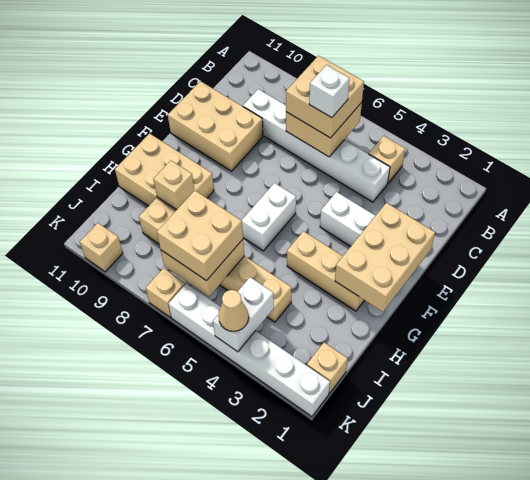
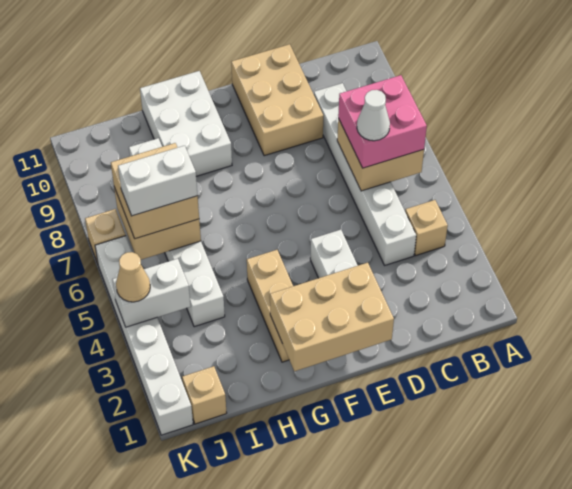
tan brick B6:C7 level 3 -> pink brick B6:C7 level 3
white brick C6 level 4 -> white cone C6 level 4
white brick F6:G6 level 1 -> white brick I6:J6 level 4
tan brick G9:H11 level 1 -> white brick G9:H11 level 1
tan brick H9 level 2 -> none
tan brick I4:I9 level 1 -> white brick I4:I9 level 1
tan brick K10 level 1 -> none

